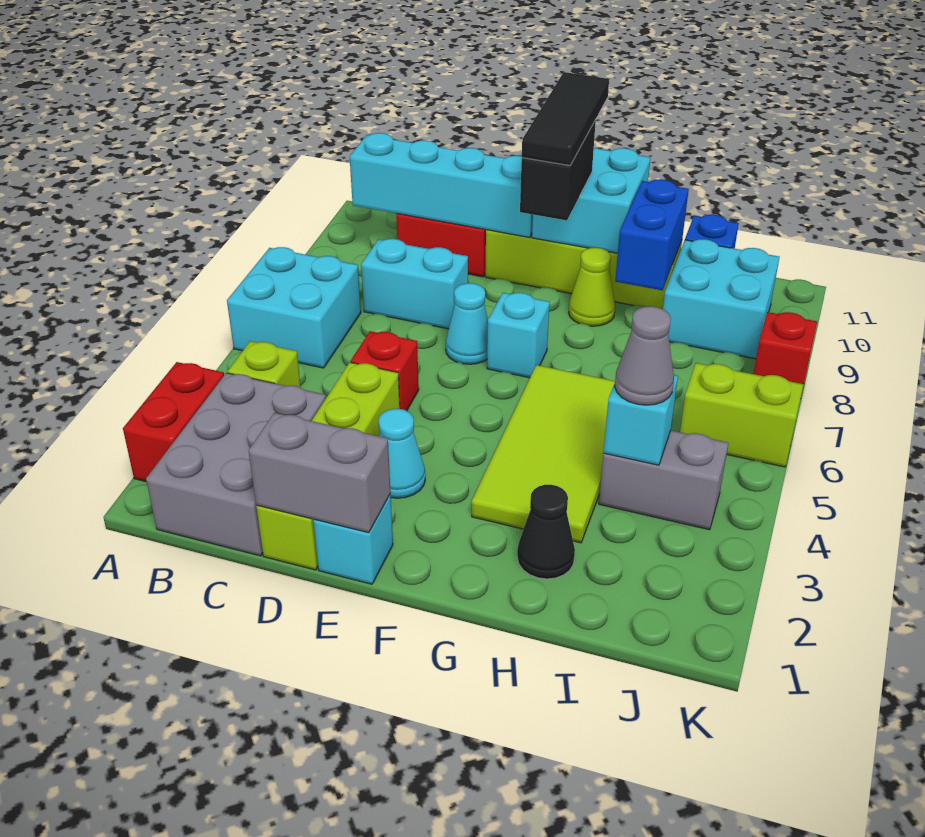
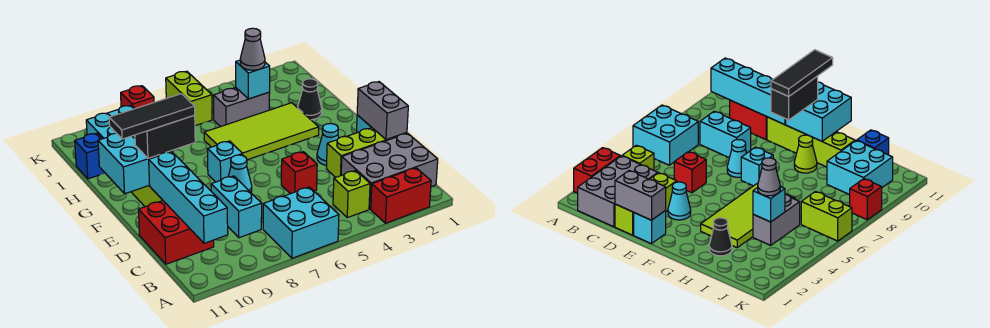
lime brick D1:D4 level 1 -> lime brick D1:D3 level 1
blue brick H9:H10 level 2 -> none
grey brick I4:J4 level 1 -> grey brick I4:I5 level 1

